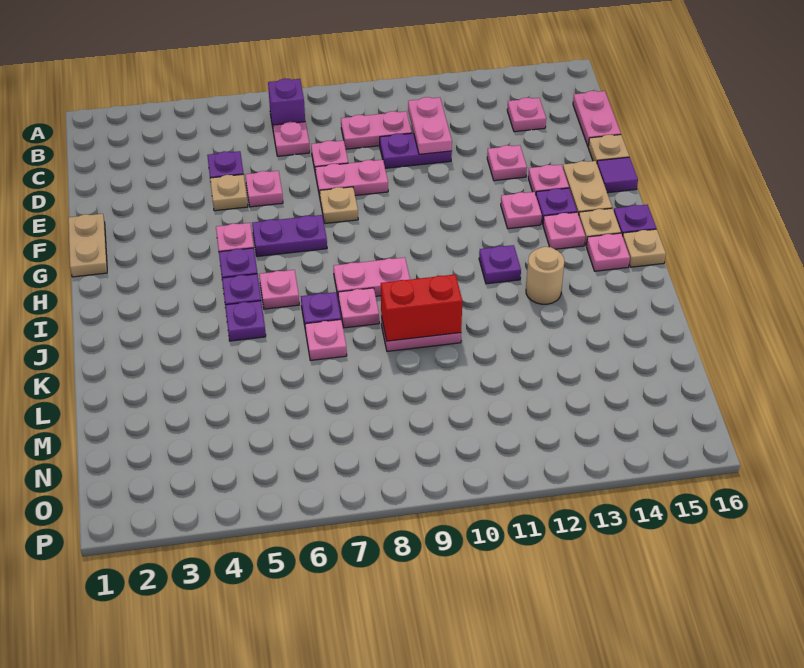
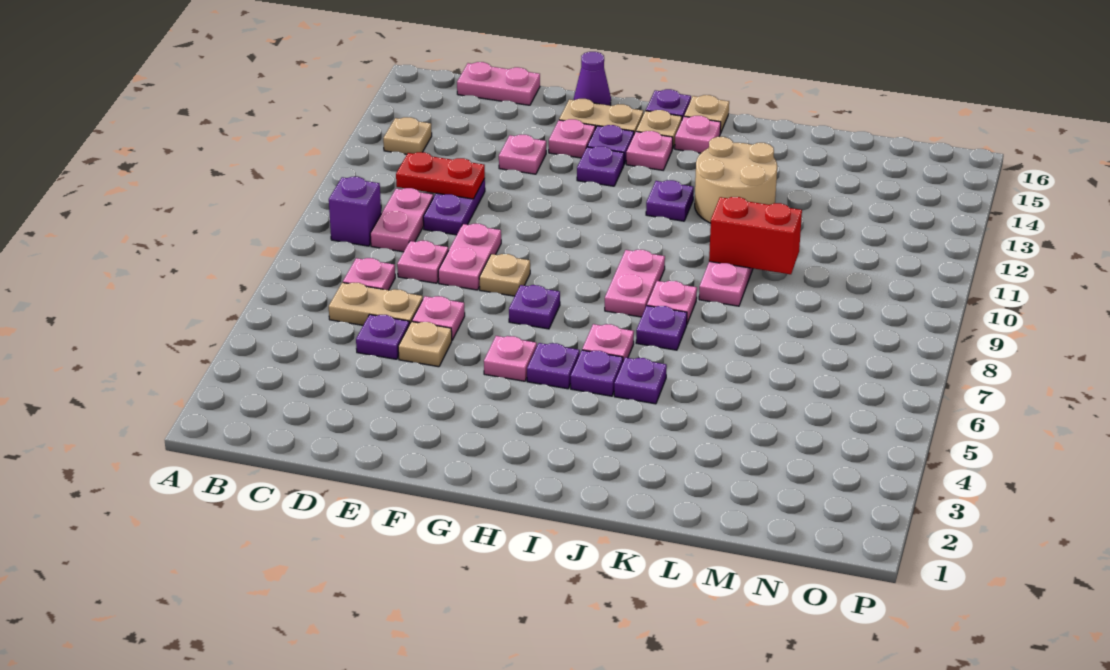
purple brick B7 level 1 -> purple brick B9 level 1
pink plate C11:D11 level 2 -> red plate C11:D11 level 2
pink plate C14 level 1 -> none
tan plate E16 level 1 -> tan plate B13 level 1
tan plate F1:G1 level 1 -> tan plate C6:D6 level 1
purple tile F16 level 1 -> purple cone F16 level 1
purple plate G6:G7 level 1 -> purple plate G7 level 1
pink plate G13 level 1 -> purple plate G13 level 1
tan round brick J13 level 1 -> tan round brick J12:K13 level 1
pink plate K7 level 1 -> none
red brick K9:K10 level 2 -> red brick K10:L10 level 2

